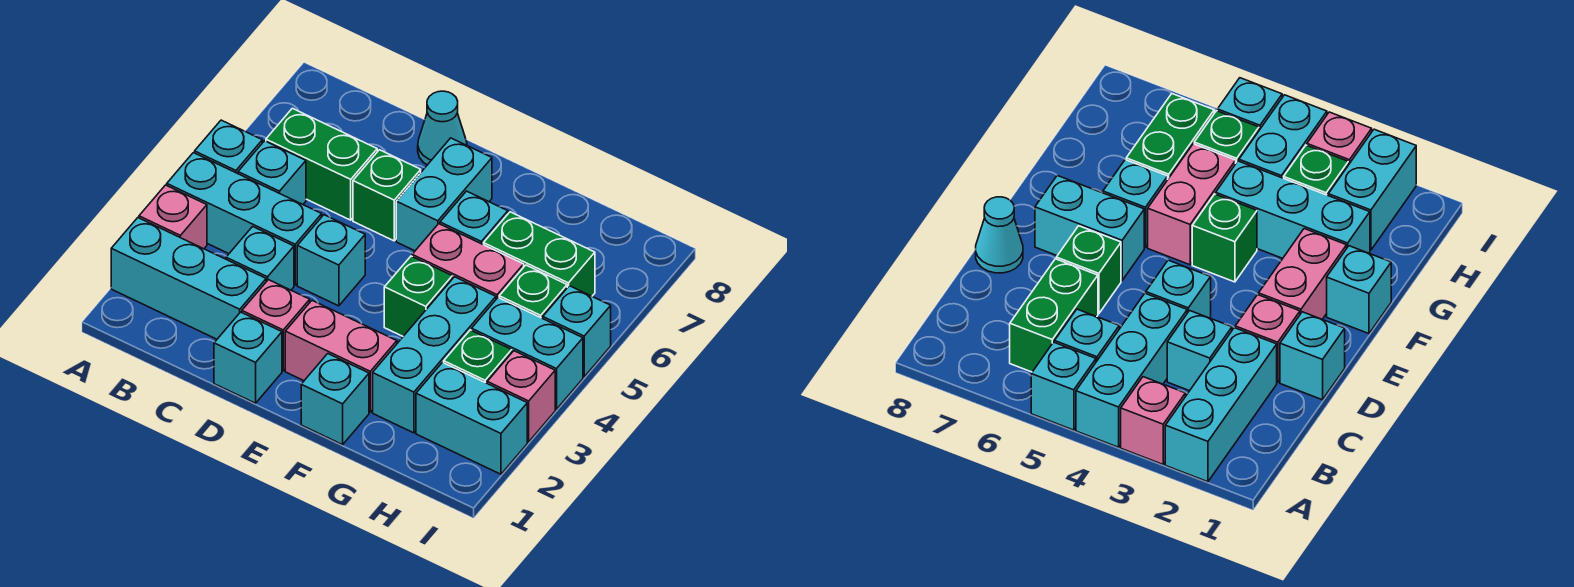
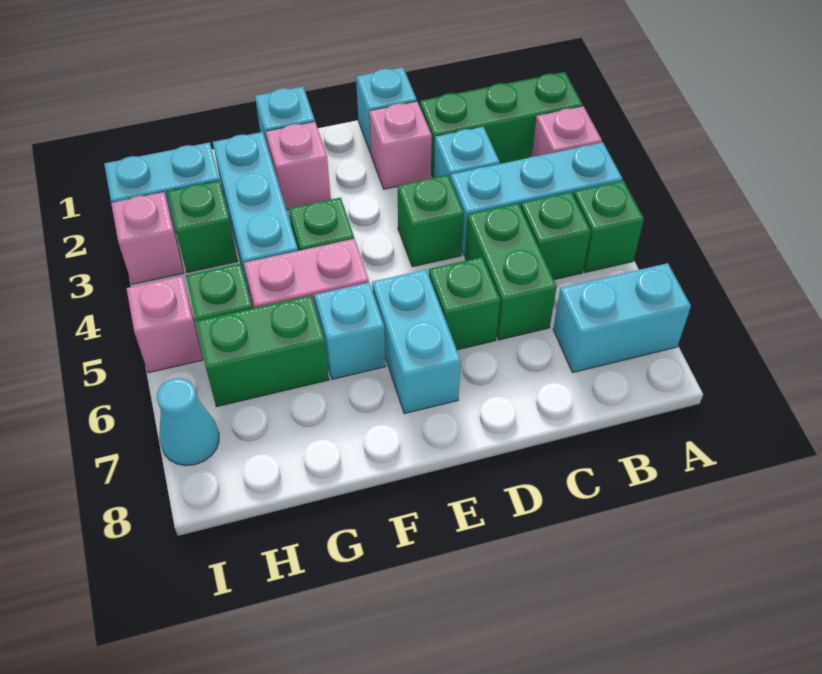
cyan brick A2:C2 level 1 -> green brick A2:C2 level 1
cyan brick A5 level 1 -> green brick A5 level 1
cyan brick B5 level 1 -> green brick B5 level 1
green brick B6:C6 level 1 -> green brick C5:C6 level 1
cyan brick D4 level 1 -> green brick D4 level 1
cyan cone D8 level 1 -> cyan cone I7 level 1
pink brick E2:F2 level 1 -> pink brick F2 level 1
cyan brick H4:I4 level 1 -> cyan brick A7:B7 level 1
cyan brick I5 level 1 -> pink brick I5 level 1

